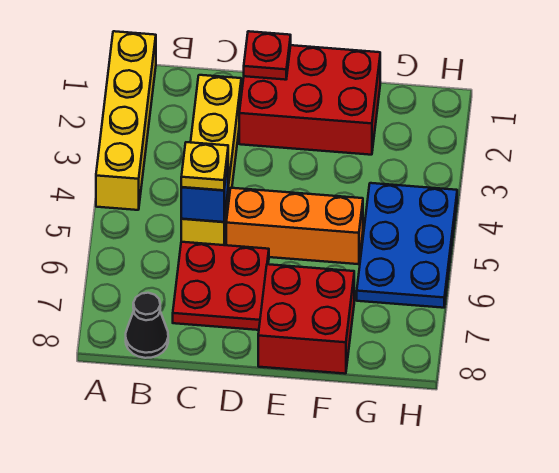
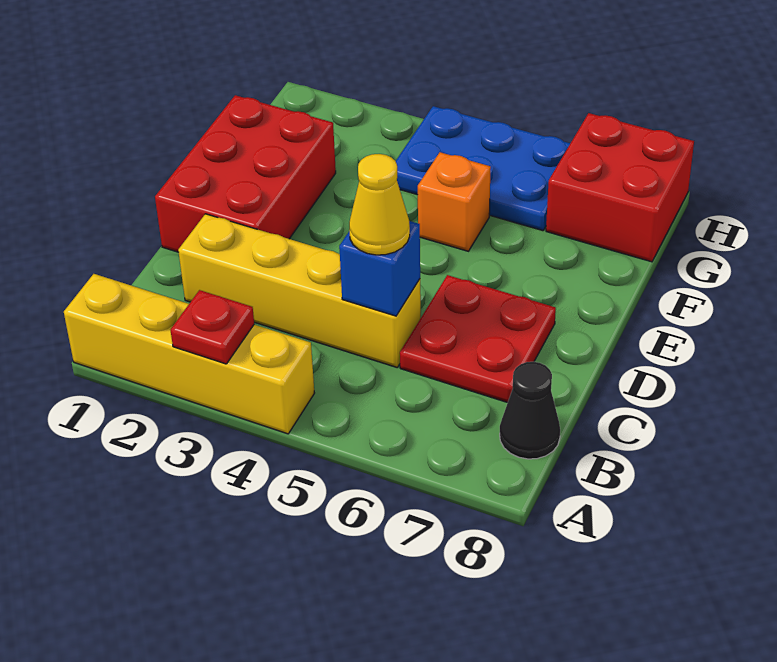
yellow plate C5 level 3 -> yellow cone C5 level 3
red plate D1 level 2 -> red plate A3 level 2
orange brick D5:F5 level 1 -> orange brick F5 level 1
red brick E7:F8 level 1 -> red brick G7:H8 level 1

